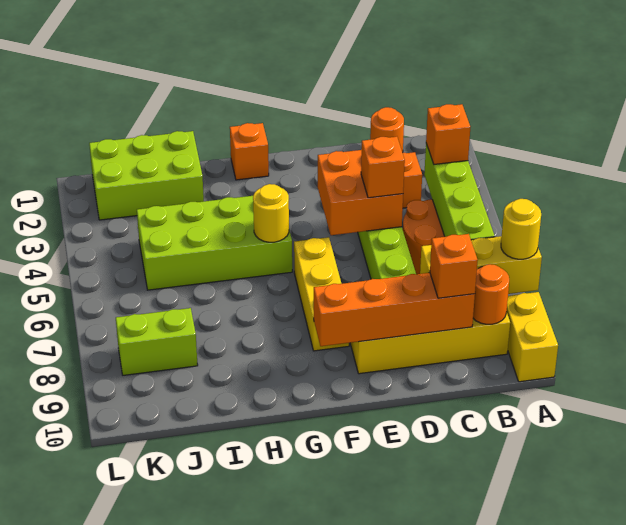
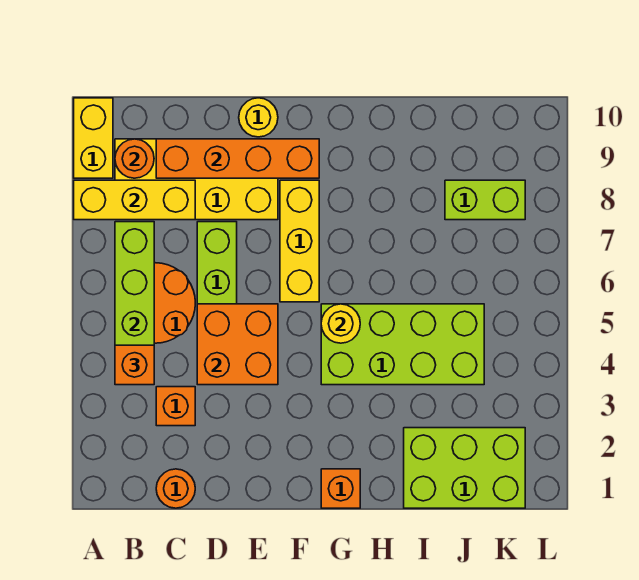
yellow round brick A8 level 3 -> yellow round brick E10 level 1
orange brick C9 level 3 -> none
orange brick D5 level 3 -> none

